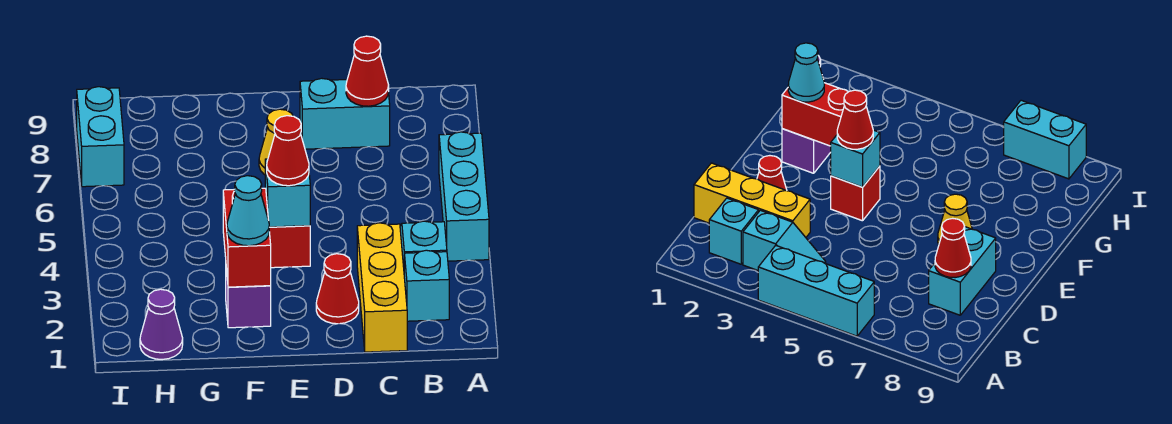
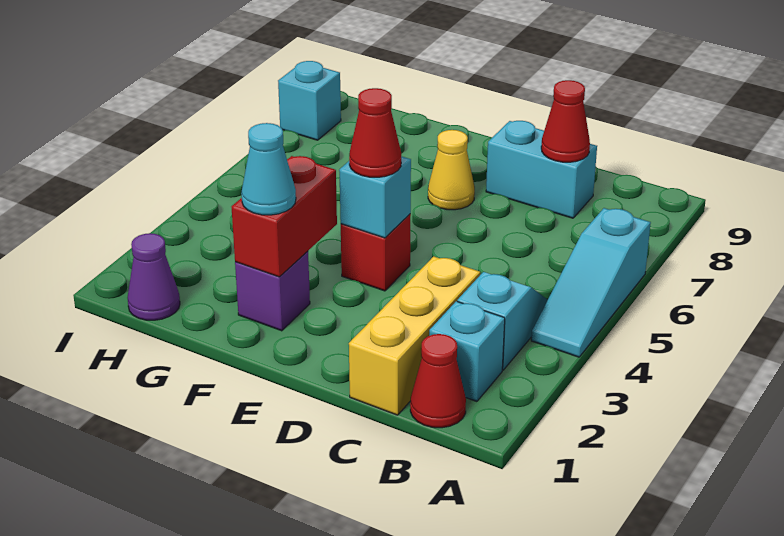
cyan brick A4:A6 level 1 -> cyan slope A4:A6 level 1 top 6
red cone D2 level 1 -> red cone B1 level 1
cyan brick I7:I8 level 1 -> cyan brick I8 level 1

